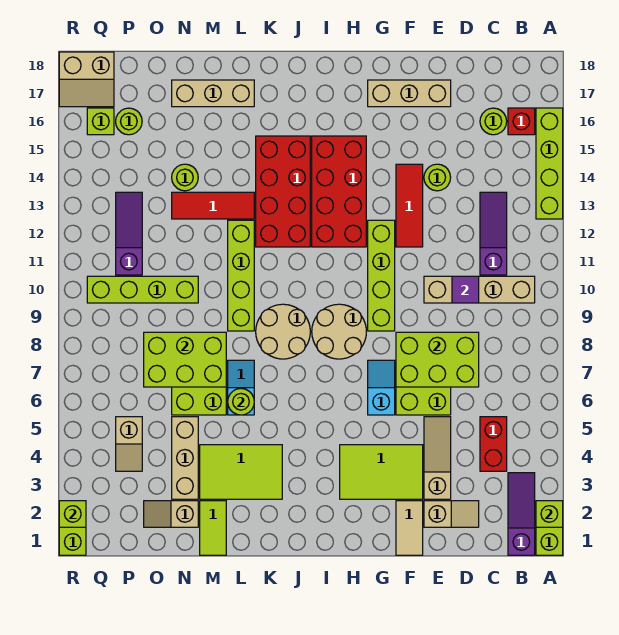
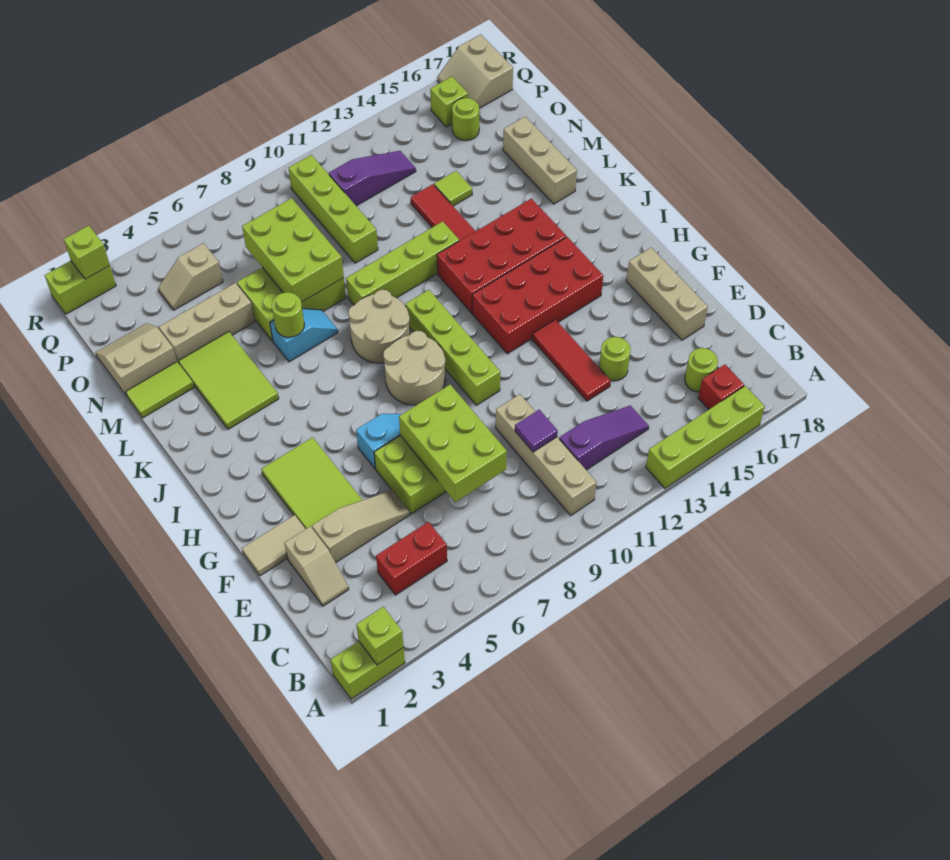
purple slope B1:B3 level 1 top 1 -> none
red tile F12:F14 level 1 -> red tile E13:G13 level 1
lime brick G9:G12 level 1 -> lime brick G10:J10 level 1
tan slope N2:O2 level 1 top N -> tan slope N1:O2 level 1 top N
lime round brick N14 level 1 -> lime tile N14 level 1

